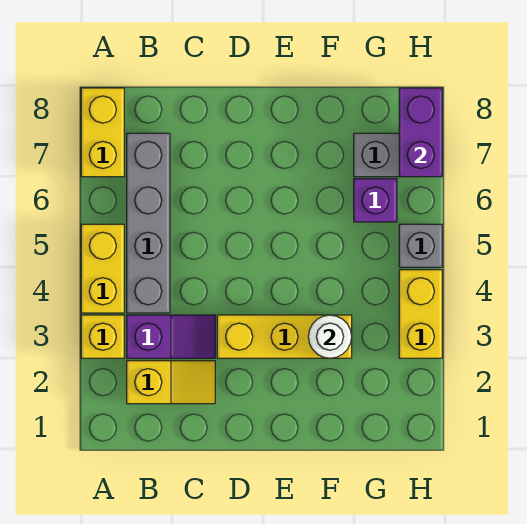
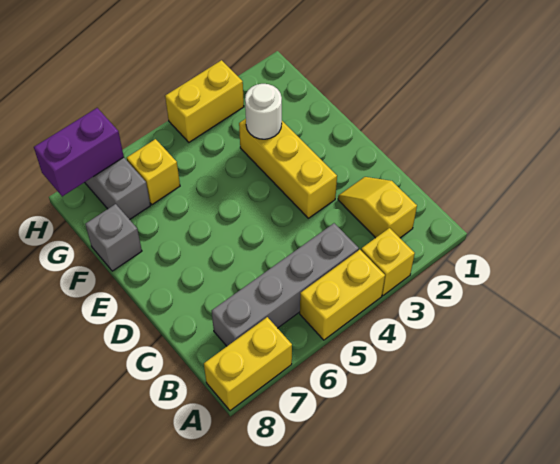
purple slope B3:C3 level 1 top B -> none
purple brick G6 level 1 -> yellow brick G6 level 1
grey brick H5 level 1 -> grey brick F8 level 1

